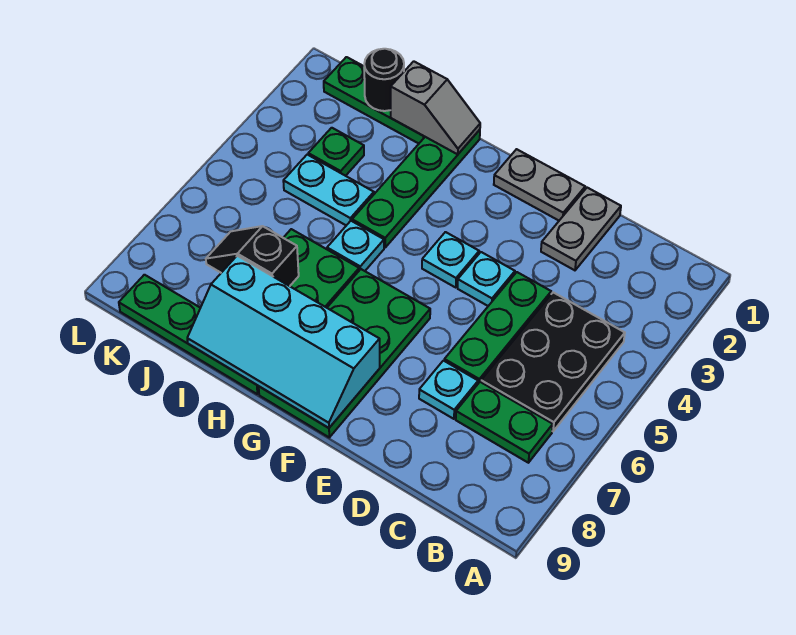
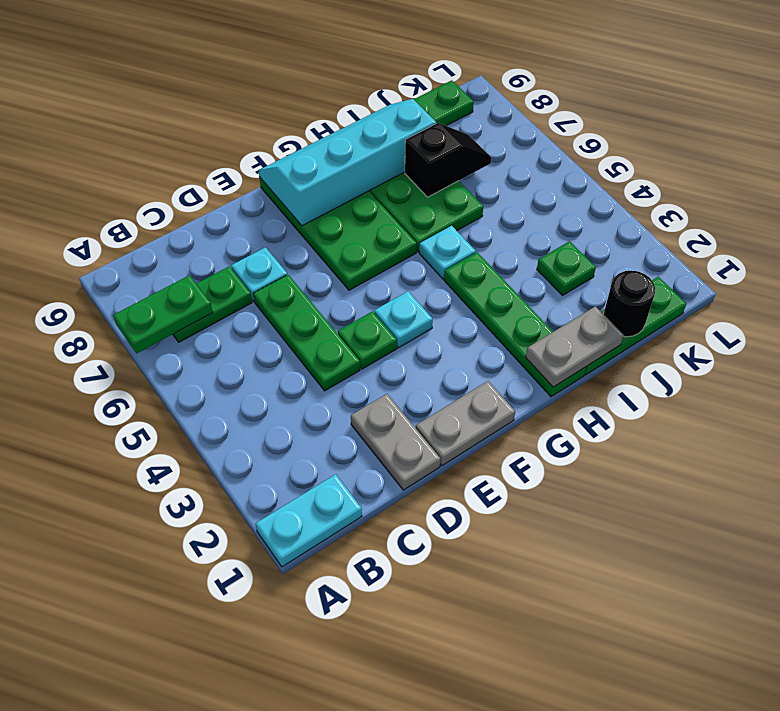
none -> green plate A7:B7 level 2
black plate B4:C6 level 1 -> none
cyan plate E4 level 1 -> green plate E4 level 1
grey slope H1:I1 level 2 top I -> grey plate H1:I1 level 2
cyan plate I4:J4 level 1 -> cyan plate A1:B1 level 1

